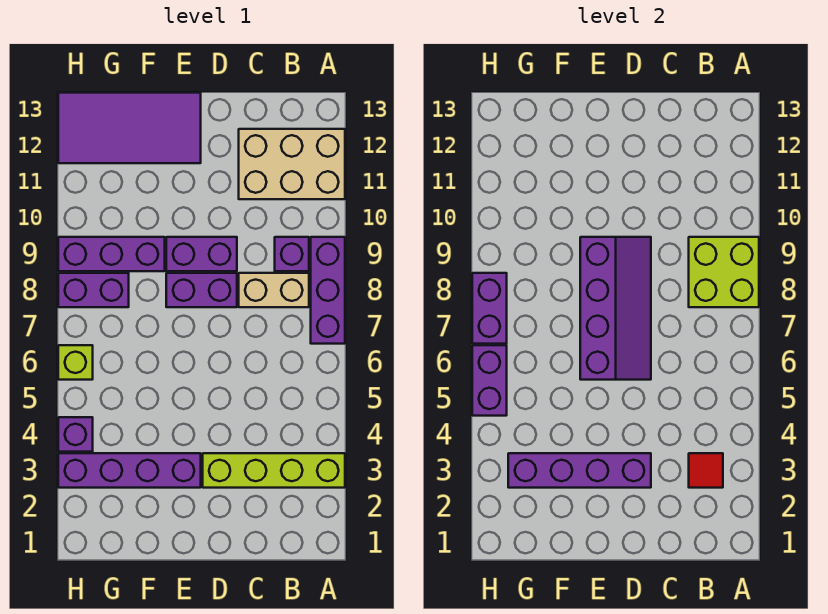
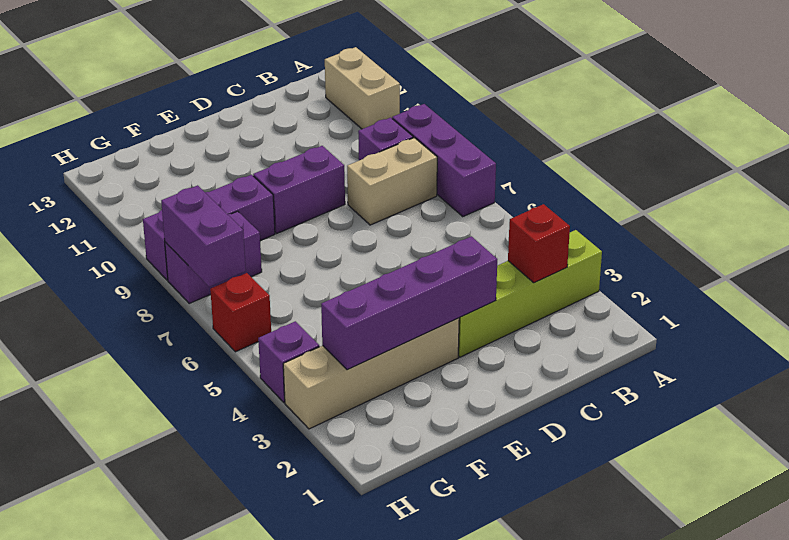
lime brick A8:B9 level 2 -> none
tan brick A11:C12 level 1 -> tan brick A11:A12 level 1
red tile B3 level 2 -> red brick B3 level 2
purple slope D6:E9 level 2 top E -> none
purple brick D8:E8 level 1 -> none
purple brick E3:H3 level 1 -> tan brick E3:H3 level 1
purple tile E12:H13 level 1 -> none
purple brick H5:H6 level 2 -> none
lime brick H6 level 1 -> red brick H6 level 1

